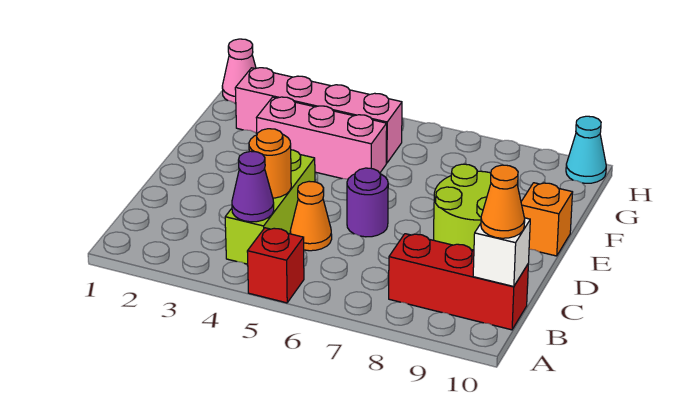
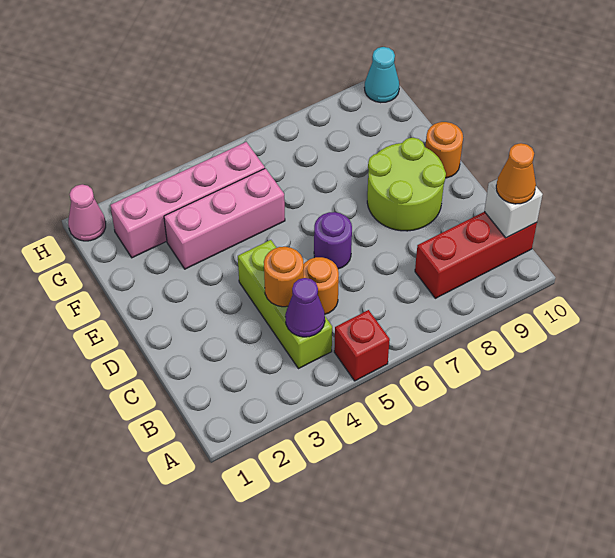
orange cone C5 level 1 -> orange round brick C5 level 1
orange brick E10 level 1 -> orange round brick E10 level 1

